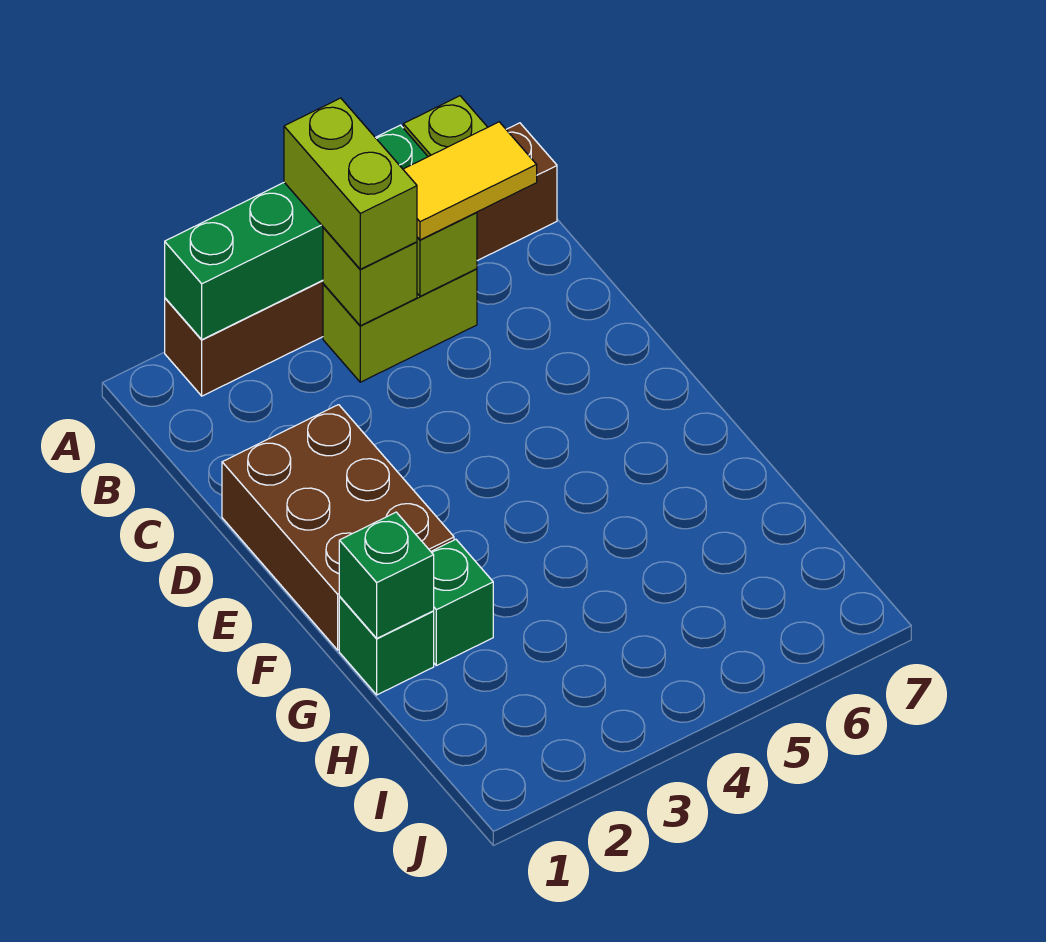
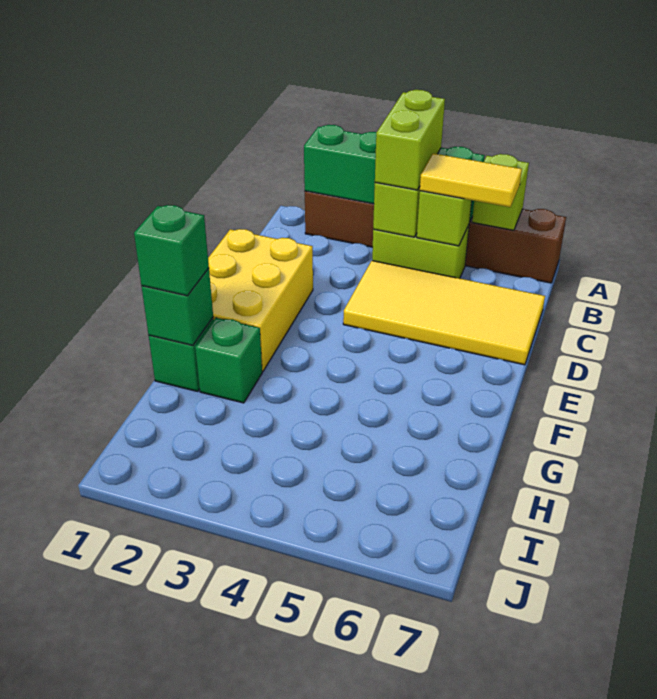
none -> yellow tile C4:D7 level 1
brown brick D1:F2 level 1 -> yellow brick D1:F2 level 1
none -> green brick G1 level 3

